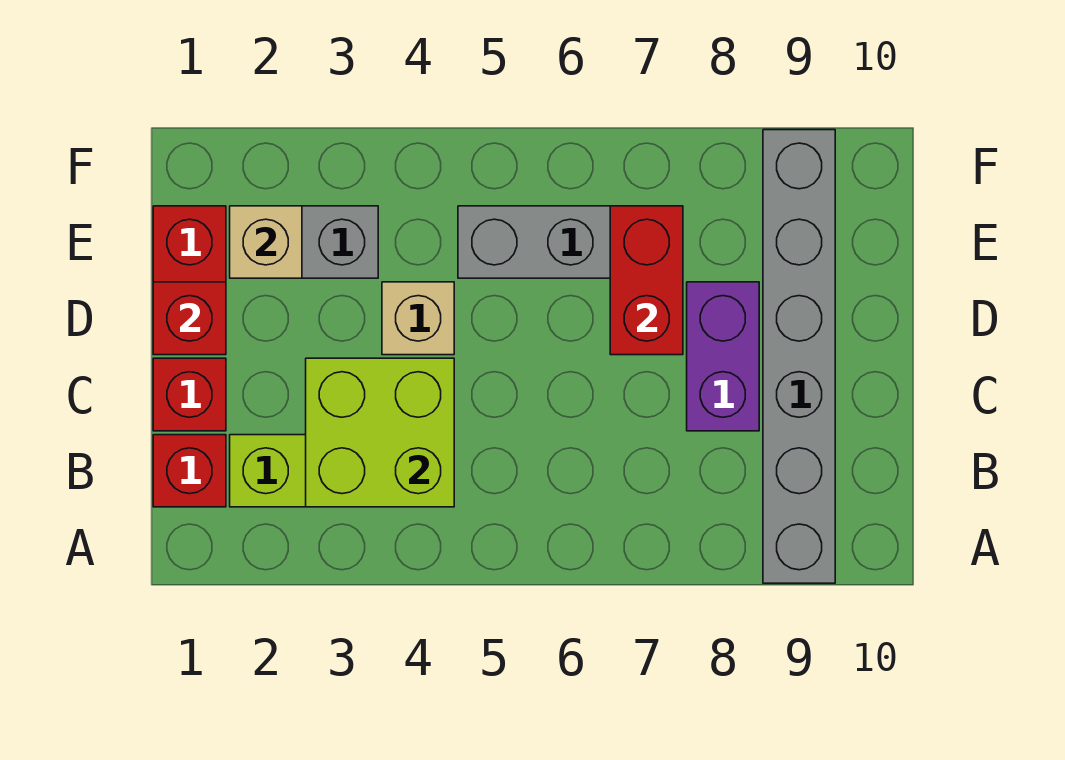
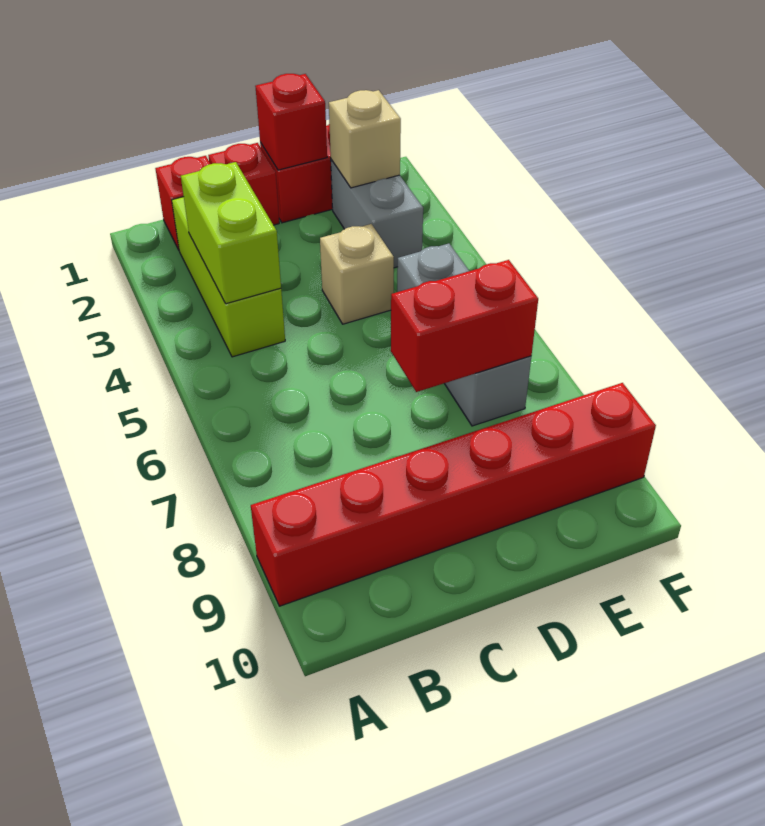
grey brick A9:F9 level 1 -> red brick A9:F9 level 1
lime brick B3:C4 level 2 -> lime brick B3:B4 level 2
purple brick C8:D8 level 1 -> none

